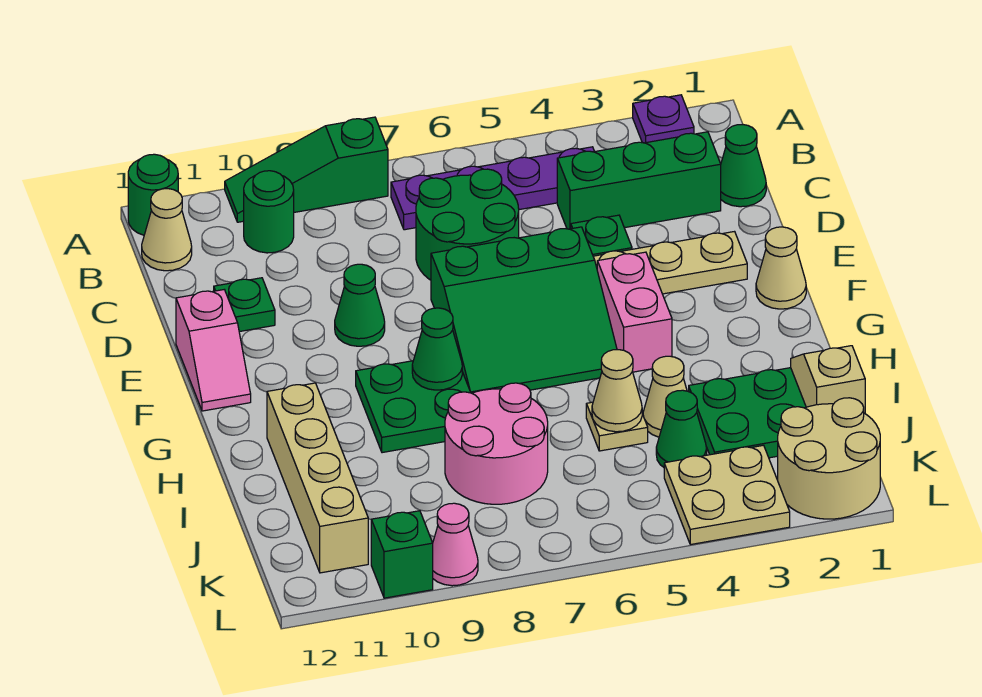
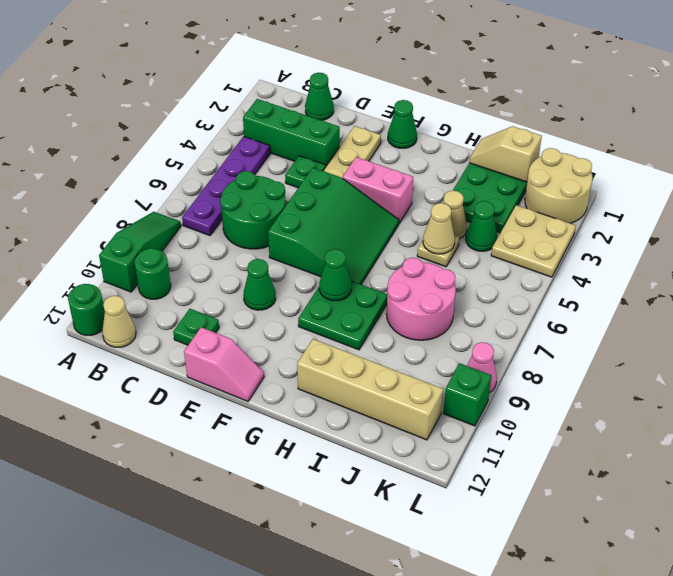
purple plate A2 level 1 -> none
green slope A8:A10 level 1 top 8 -> green slope A8:A10 level 1 top 10
green brick C2:C4 level 1 -> green brick B3:D3 level 1
tan cone F1 level 1 -> green cone F1 level 1

